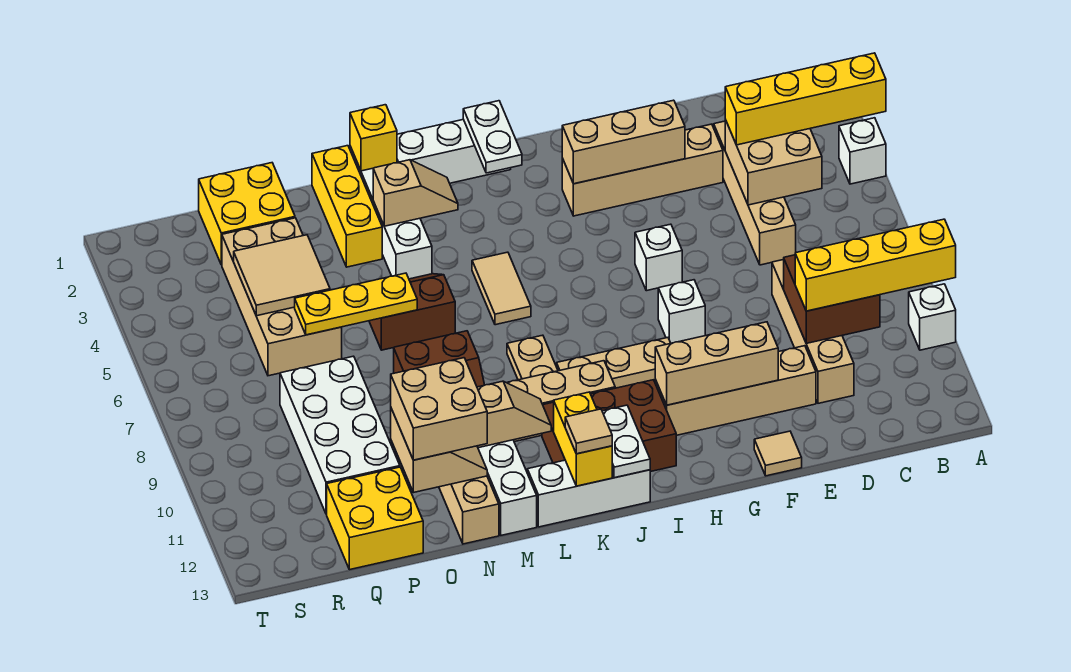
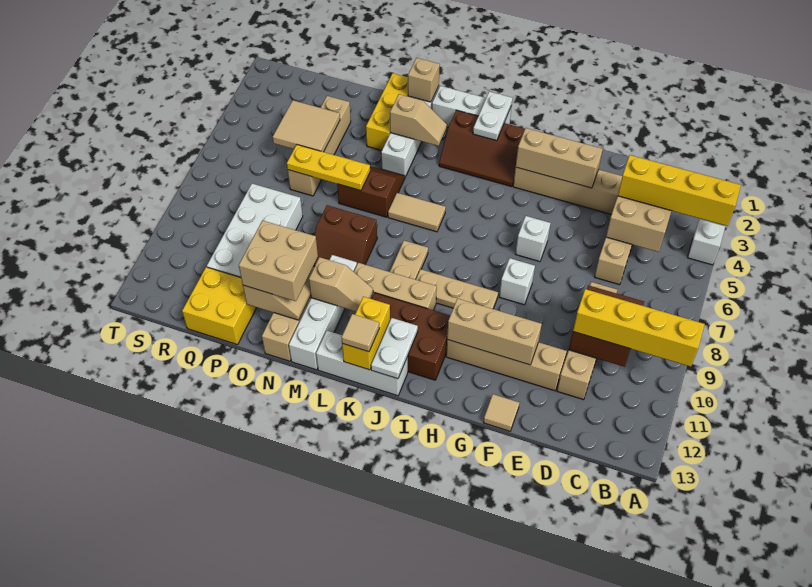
white brick A10 level 1 -> none
none -> brown slope I2:K3 level 1 top 2
tan tile K5:K6 level 1 -> tan tile K6:L6 level 1
yellow brick M1 level 2 -> tan brick M1 level 2
yellow brick P1:Q2 level 1 -> none
tan brick P3:Q6 level 1 -> tan brick P3:P6 level 1

